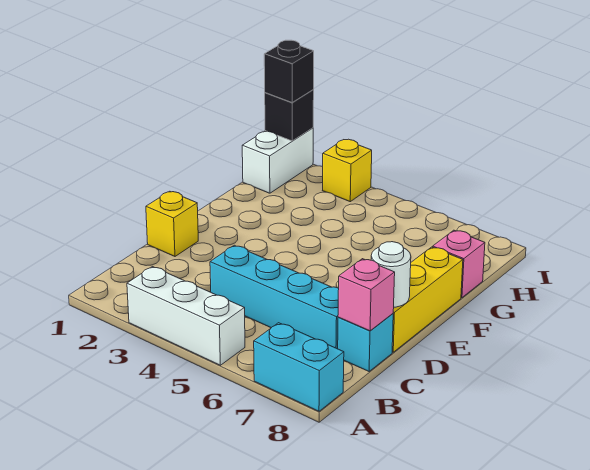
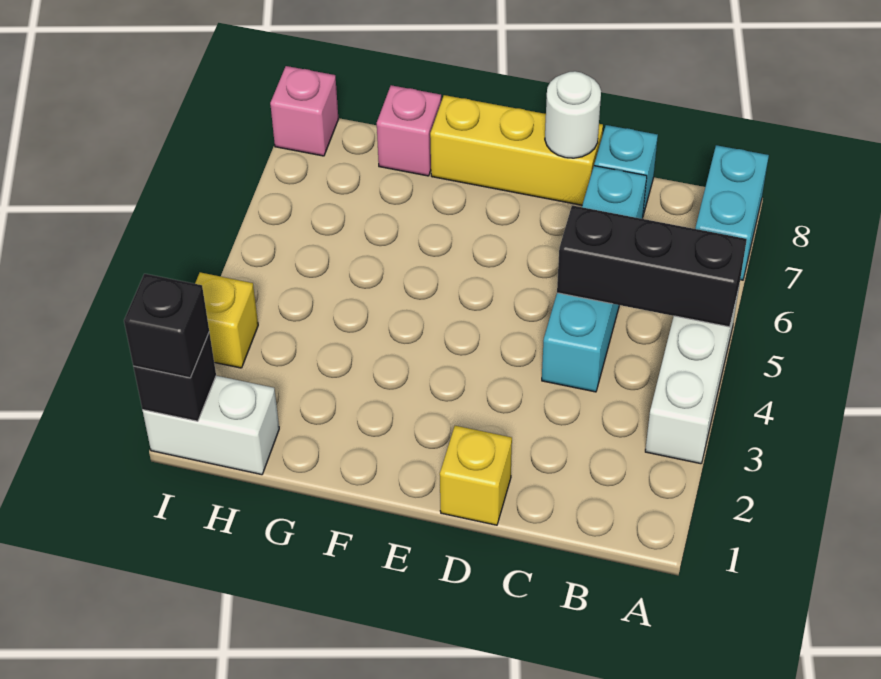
none -> black brick A5:C5 level 2
pink brick C8 level 2 -> pink brick I8 level 1

